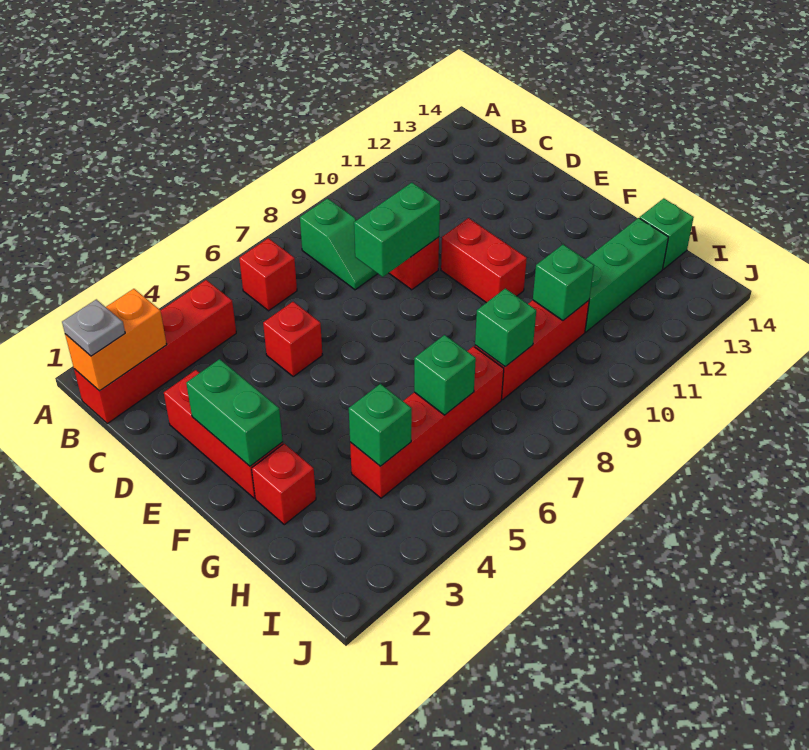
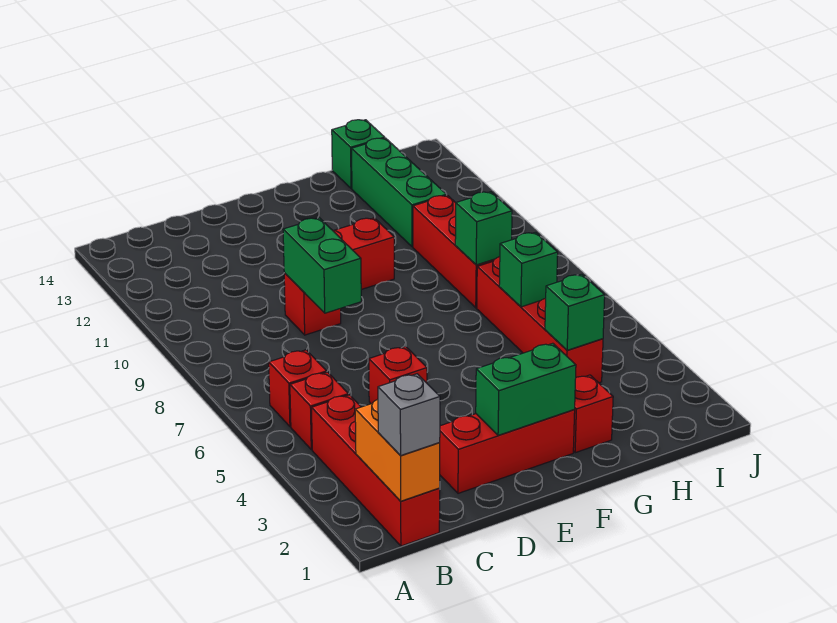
grey plate B1 level 3 -> grey brick B1 level 3
none -> red brick B5 level 1
green slope B8:C8 level 1 top B -> none
green brick H10 level 2 -> none

